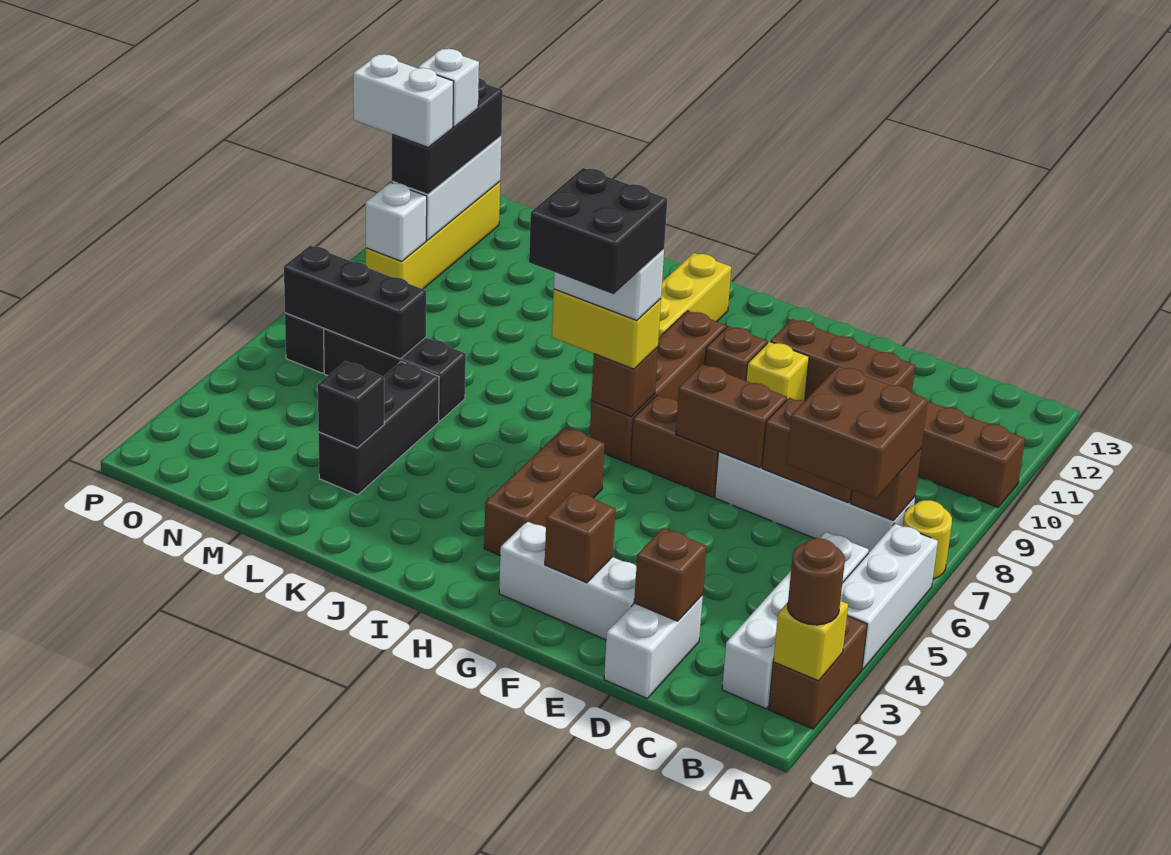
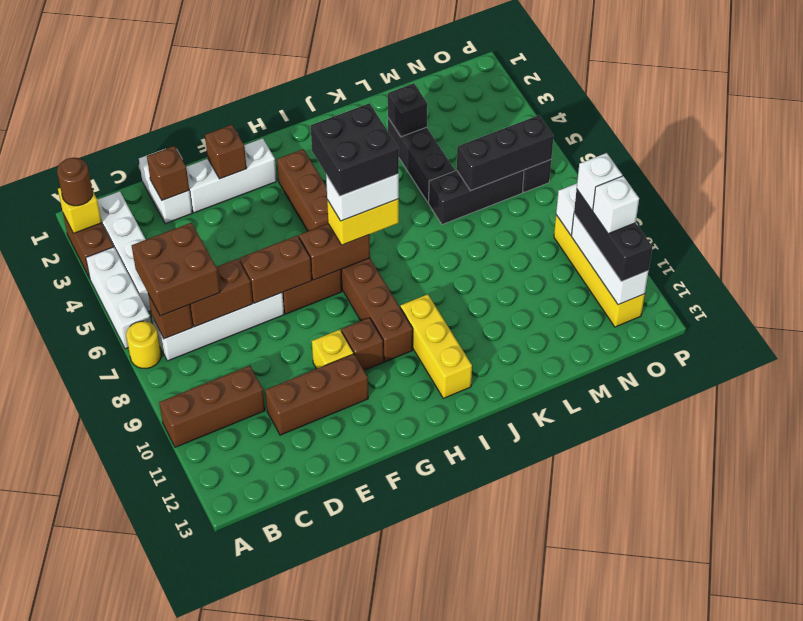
brown brick H7 level 2 -> brown brick G7:H7 level 2
white brick O10:P10 level 4 -> white brick O10 level 4

